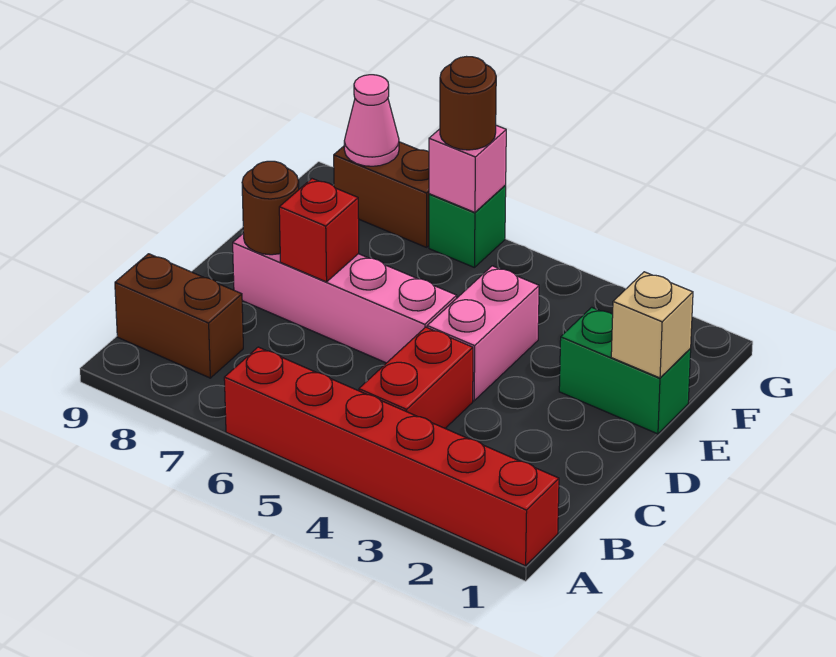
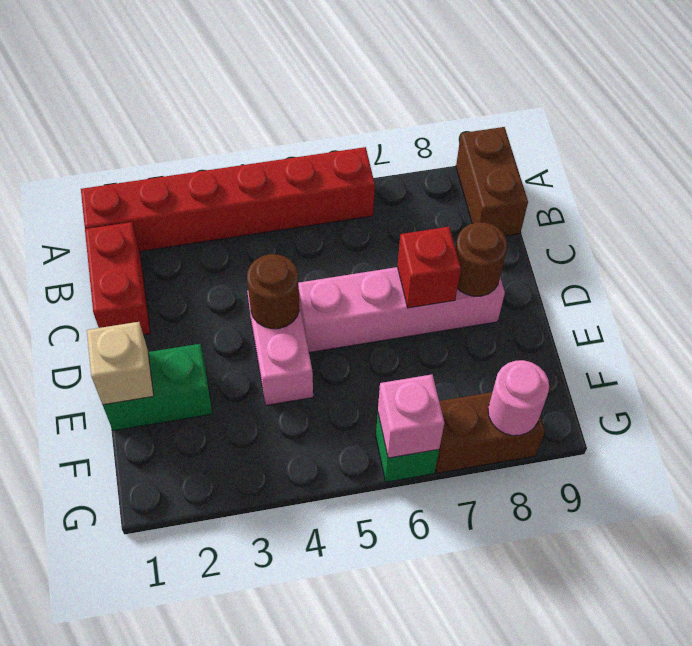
red brick B4:C4 level 1 -> red brick B1:C1 level 1
brown brick B8:B9 level 1 -> brown brick A9:B9 level 1
brown round brick G6 level 3 -> brown round brick D4 level 2
pink cone G8 level 2 -> pink round brick G8 level 2

